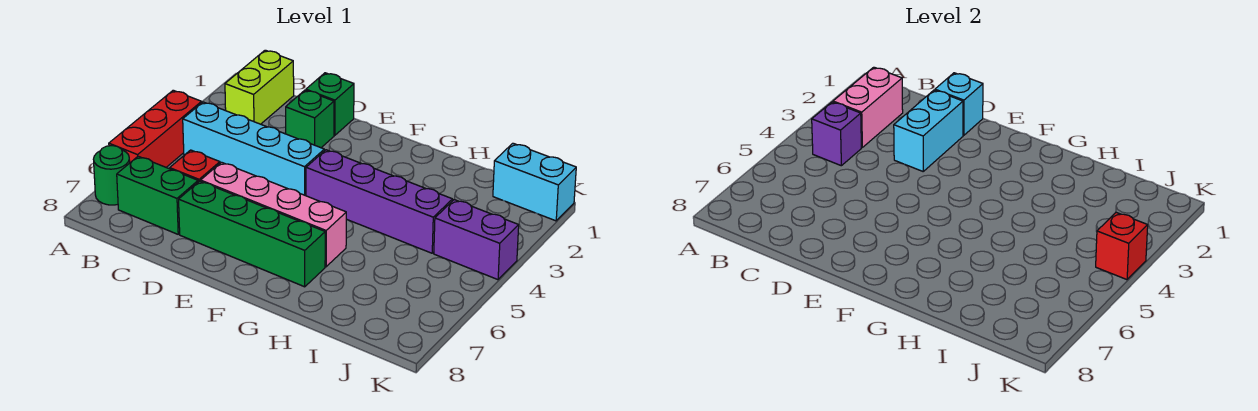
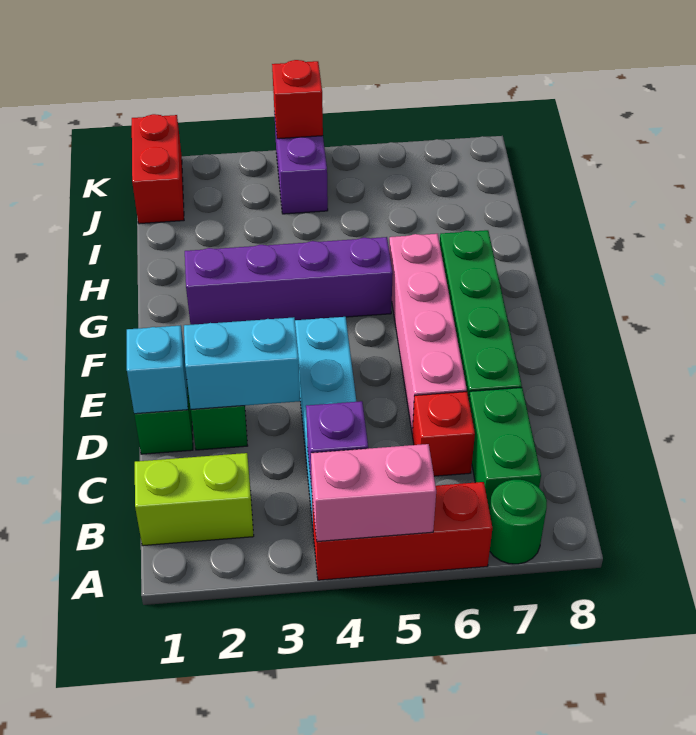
pink brick B2:B3 level 2 -> pink brick A4:A5 level 2
purple brick F4:I4 level 1 -> purple brick G2:G5 level 1
cyan brick J1:K1 level 1 -> red brick J1:K1 level 1

